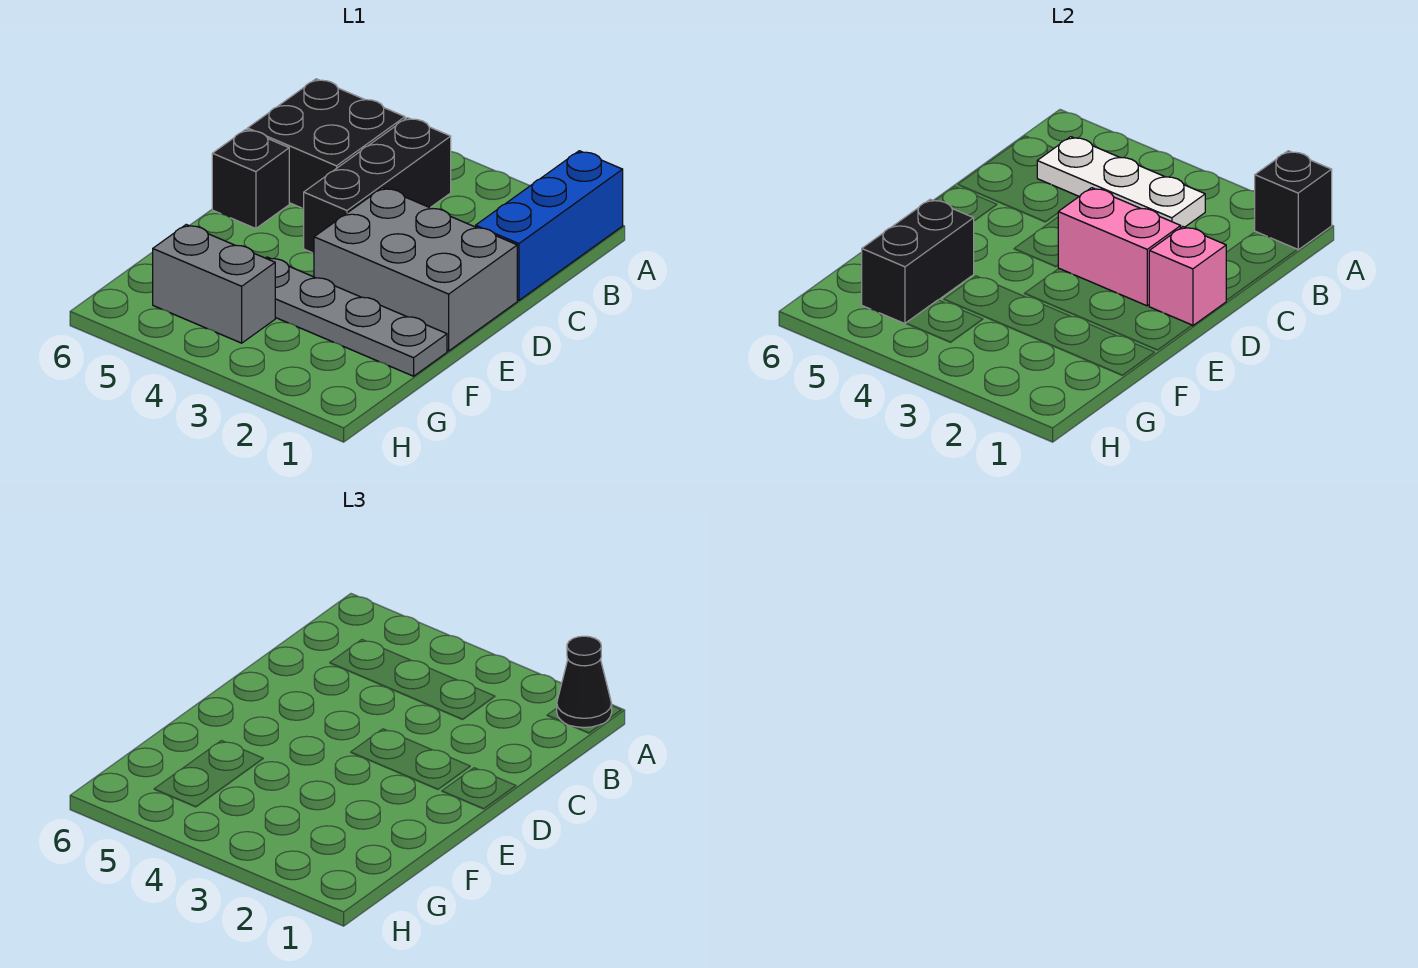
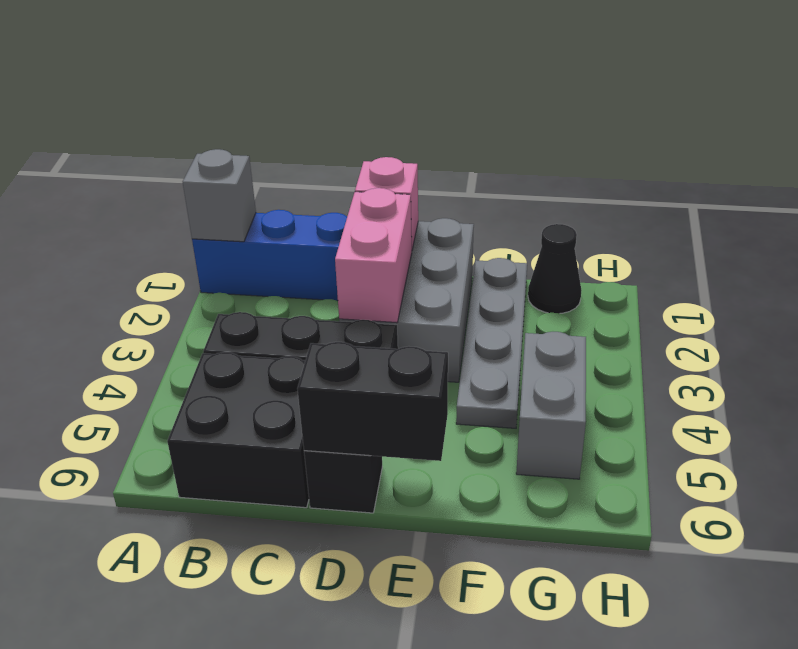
black brick A1 level 2 -> grey brick A1 level 2
black cone A1 level 3 -> black cone G1 level 1
white plate B3:B5 level 2 -> none
black brick F5:G5 level 2 -> black brick D6:E6 level 2

